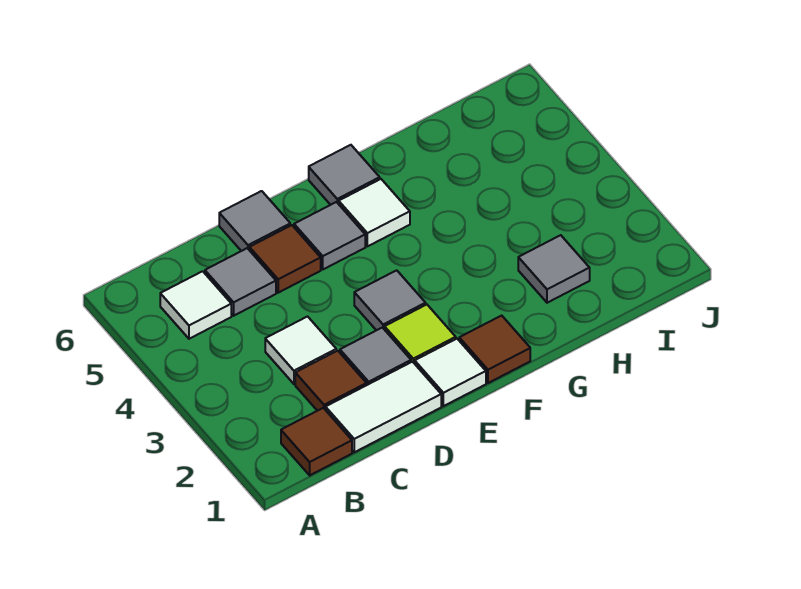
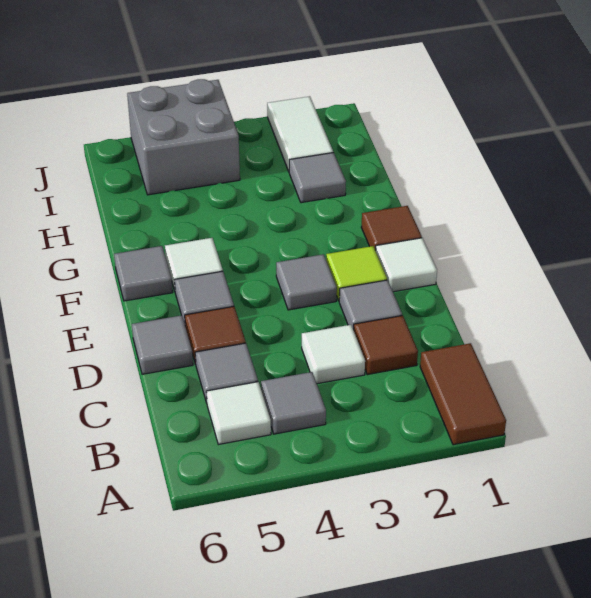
brown tile B1 level 1 -> brown tile A1:B1 level 1
none -> grey tile B4 level 1
white tile C1:D1 level 1 -> white tile I2:J2 level 1
none -> grey brick I4:J5 level 1

